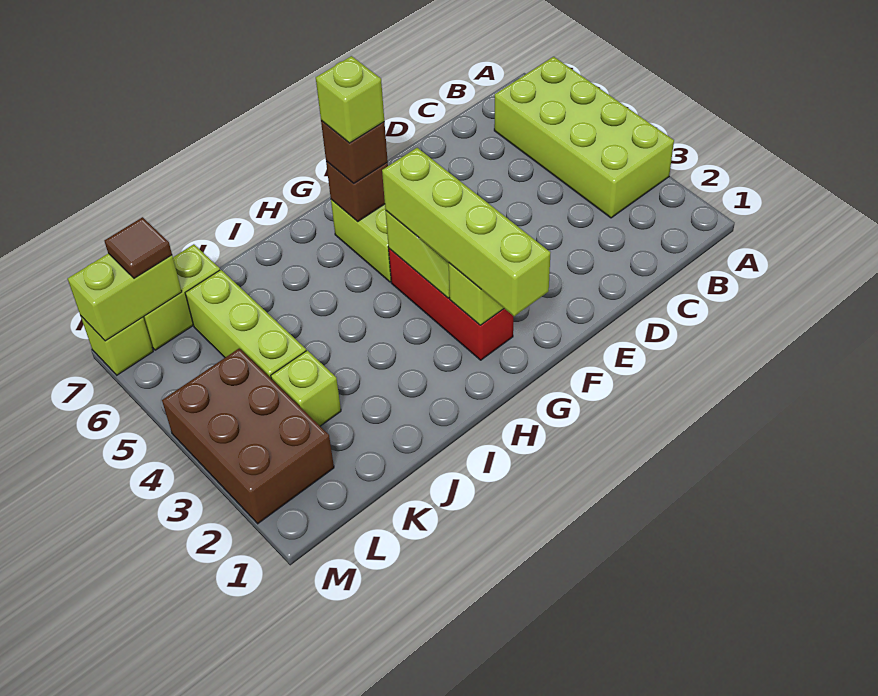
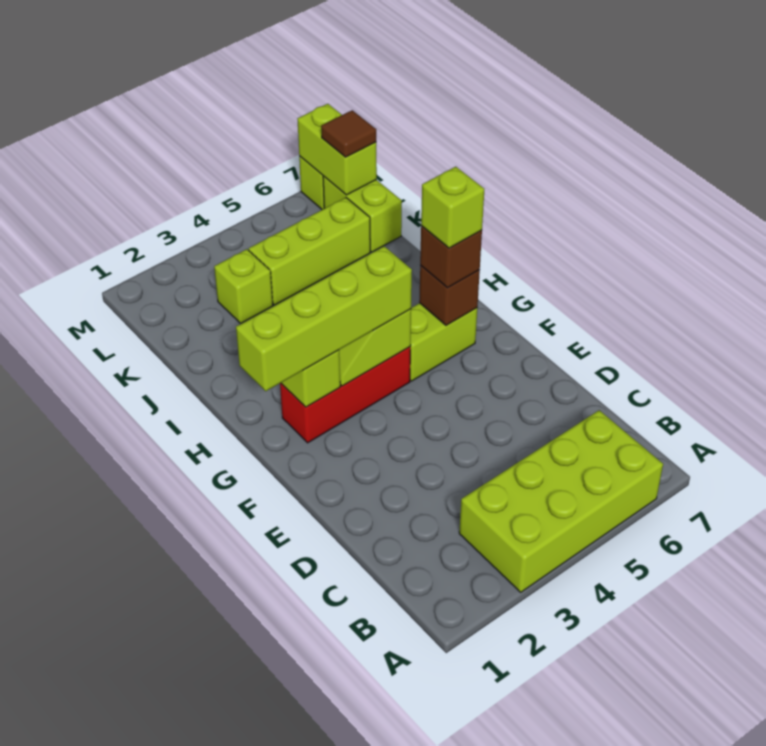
brown brick L2:M4 level 1 -> none

